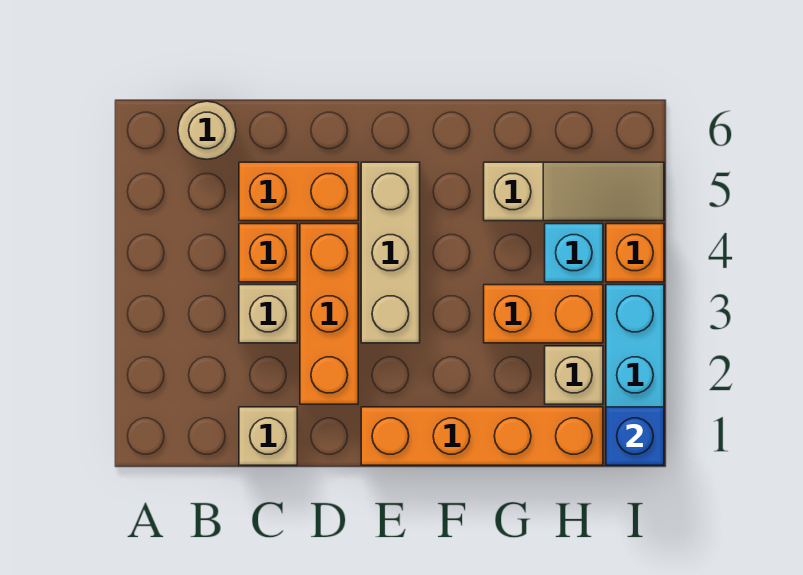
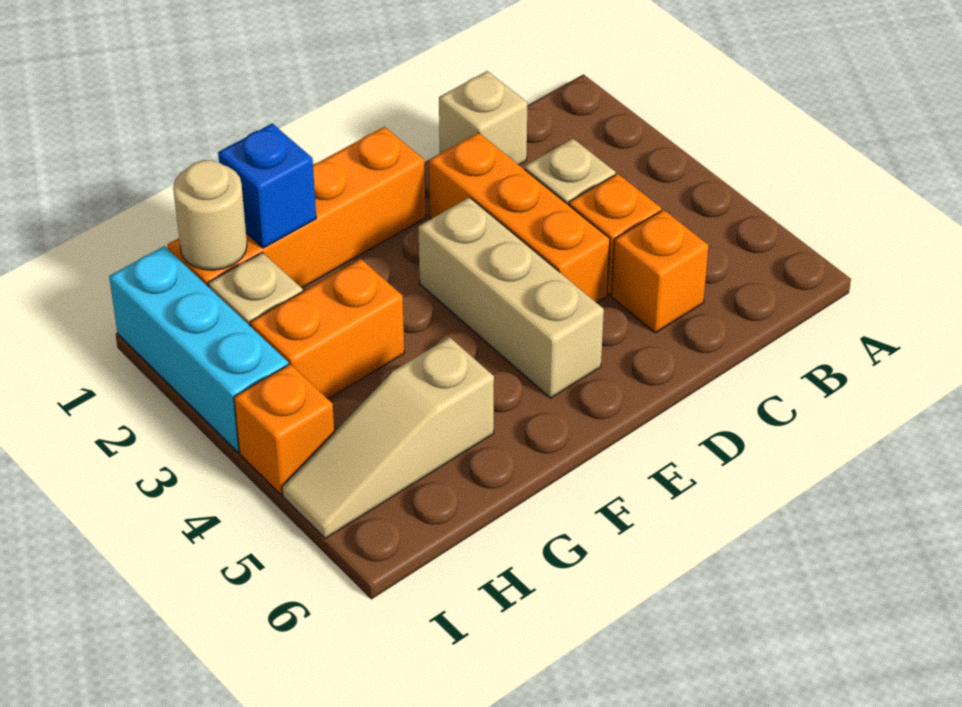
tan round brick B6 level 1 -> tan round brick H1 level 2
orange brick C5:D5 level 1 -> orange brick C5 level 1
cyan brick H4 level 1 -> none
blue brick I1 level 2 -> blue brick G1 level 2

